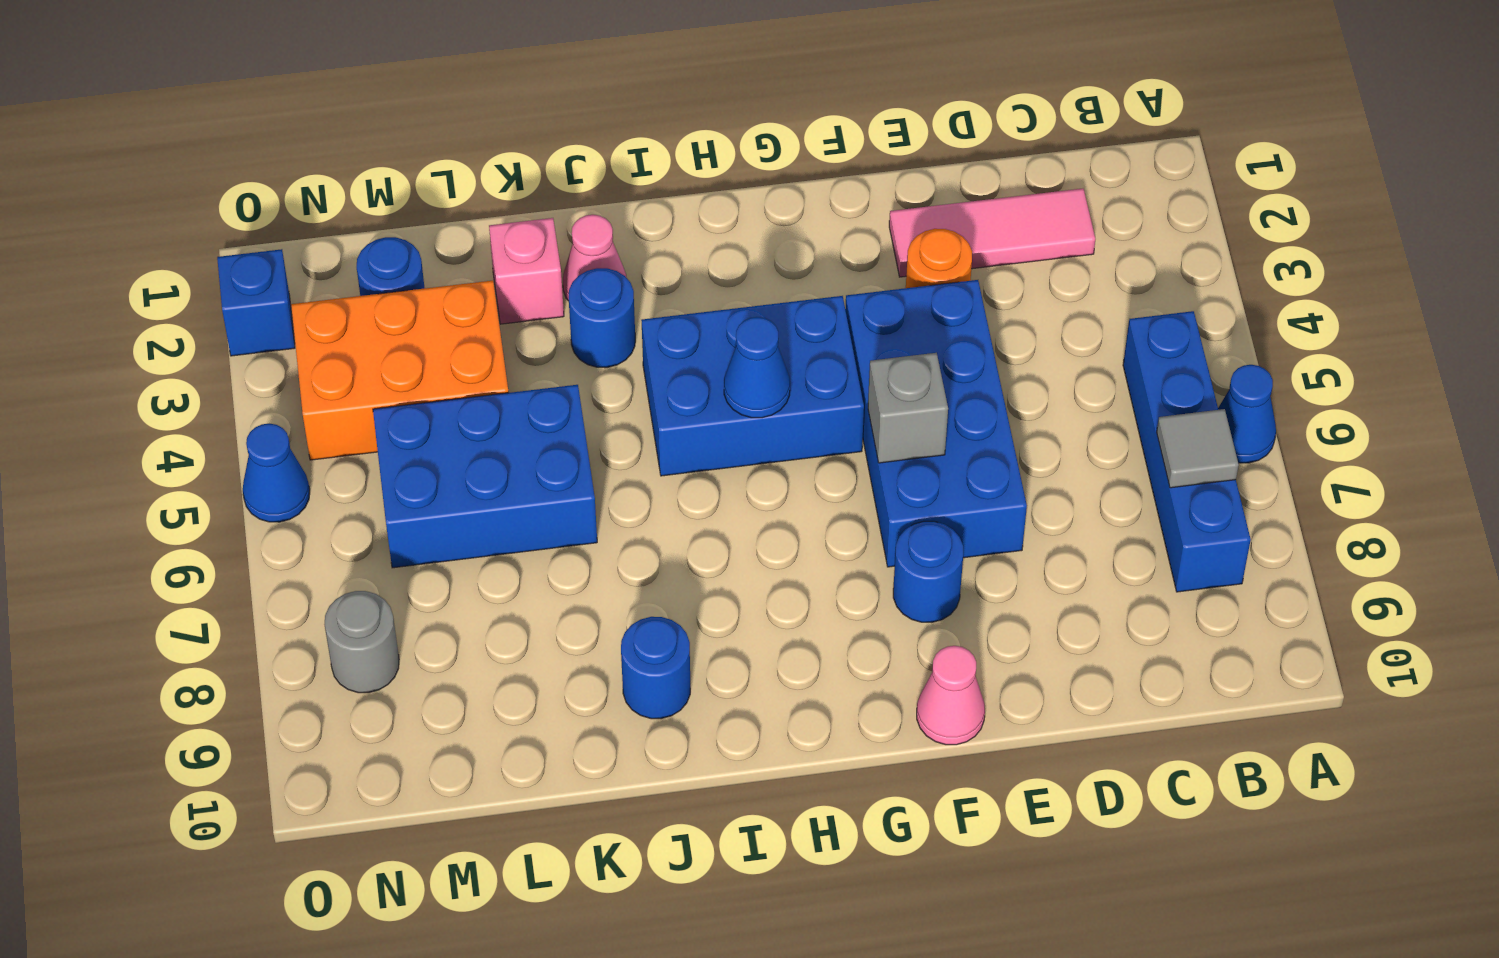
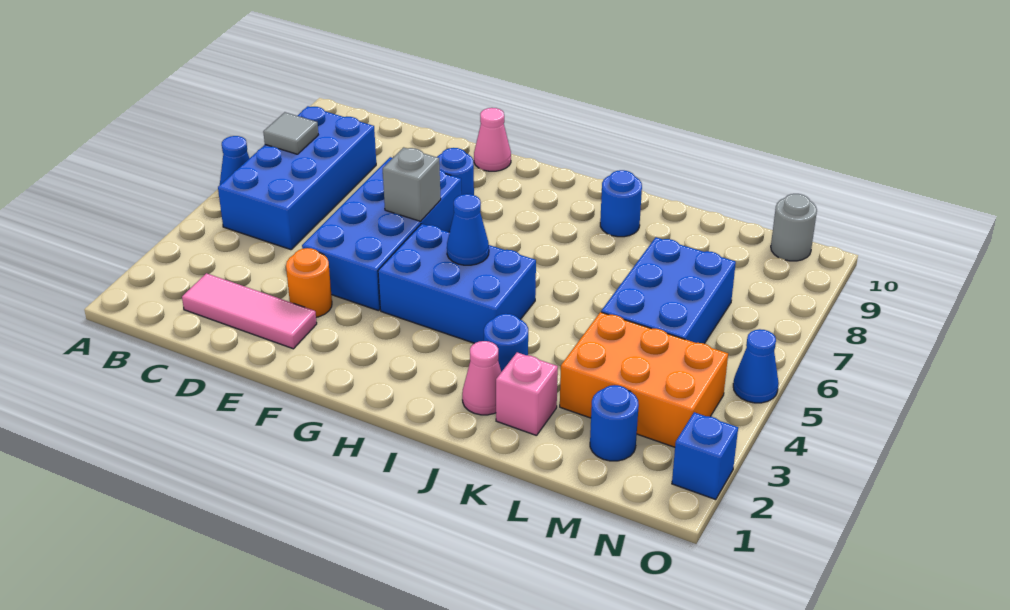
blue brick B5:B8 level 1 -> blue brick B5:C8 level 1
blue brick K5:M6 level 1 -> blue brick L5:M7 level 1
grey round brick N8 level 1 -> grey round brick N10 level 1

